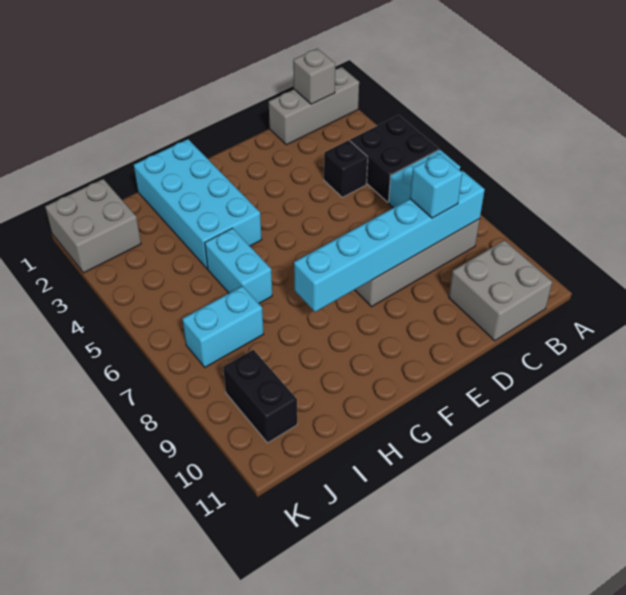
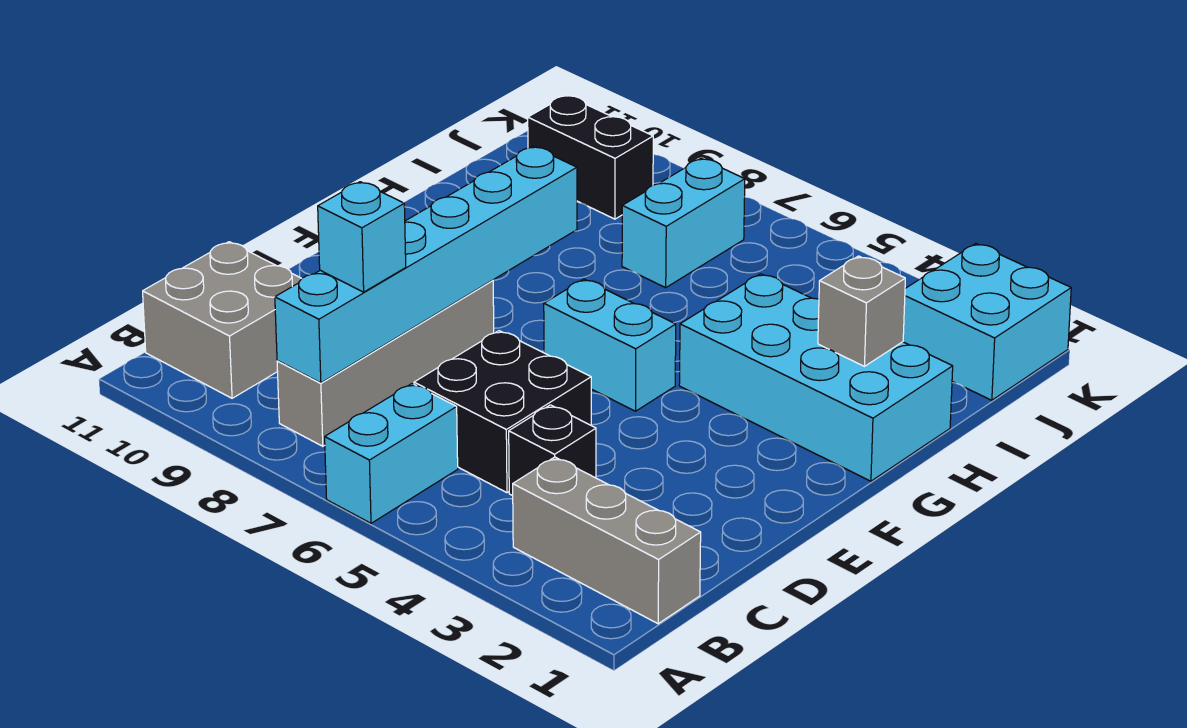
grey brick A1:C1 level 1 -> grey brick B1:B3 level 1
black brick A4:B5 level 1 -> black brick C5:D6 level 1
grey brick B1 level 2 -> grey brick H2 level 2
cyan brick H5:H6 level 1 -> cyan brick F5:F6 level 1
grey brick J1:K2 level 1 -> cyan brick J1:K2 level 1

